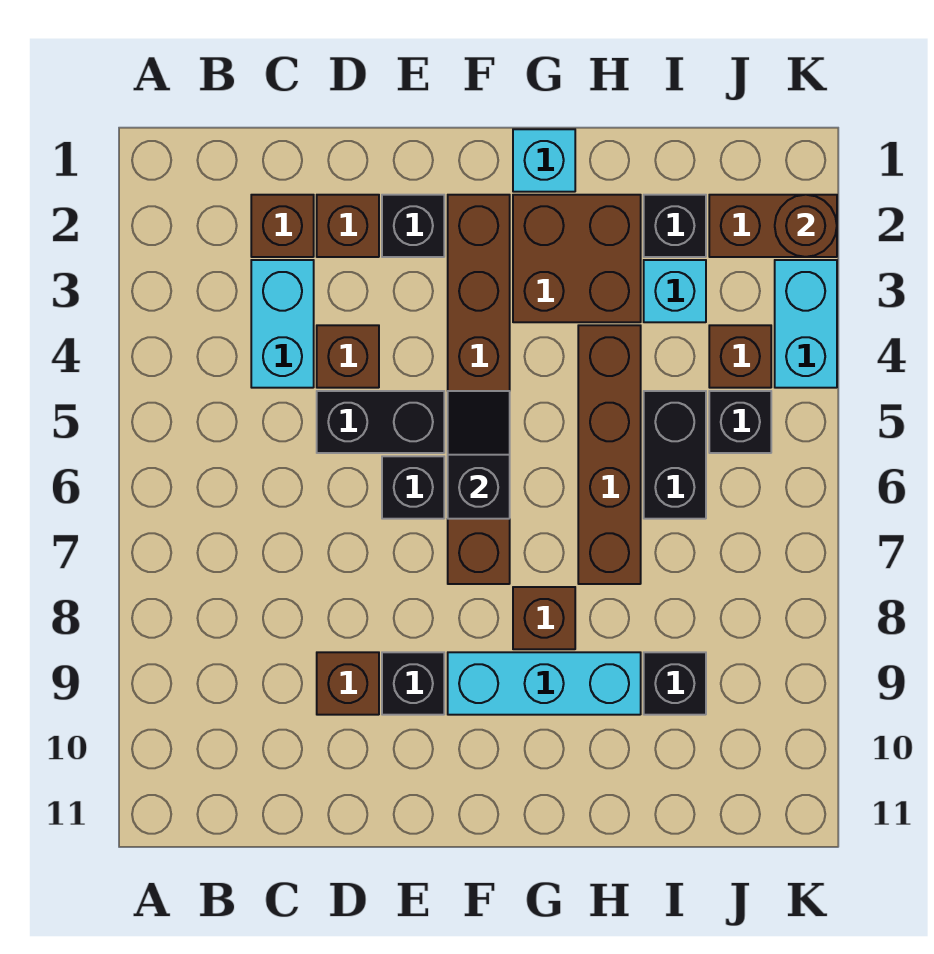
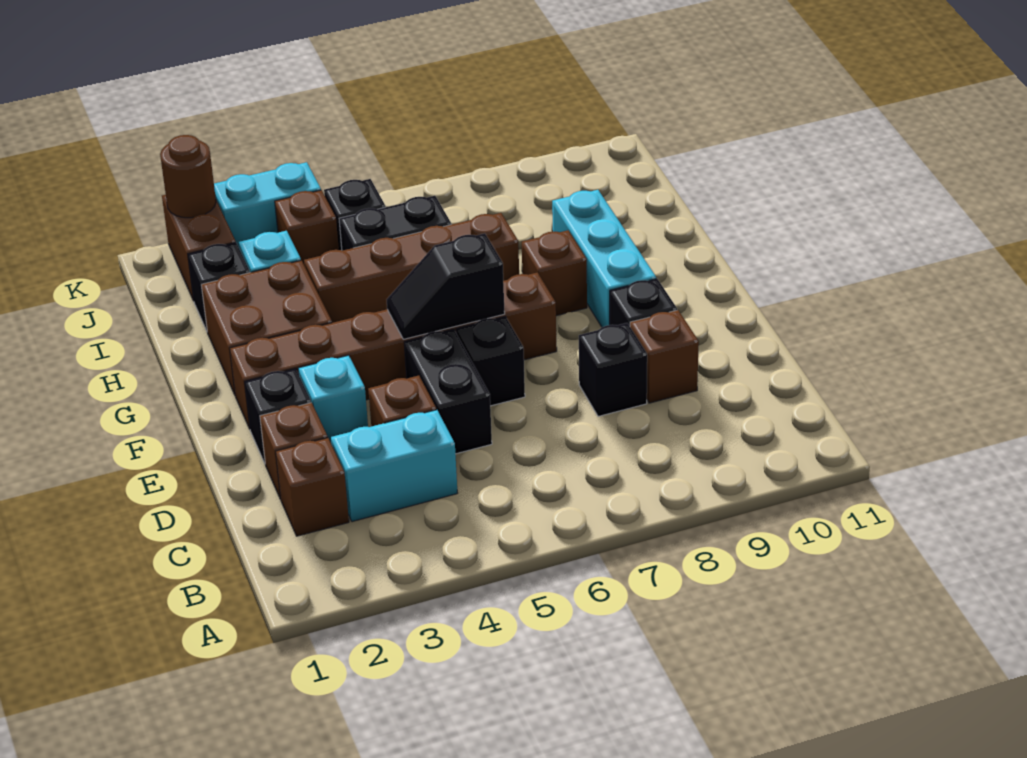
cyan brick G1 level 1 -> cyan brick E3 level 1
black brick I9 level 1 -> black brick D8 level 1

